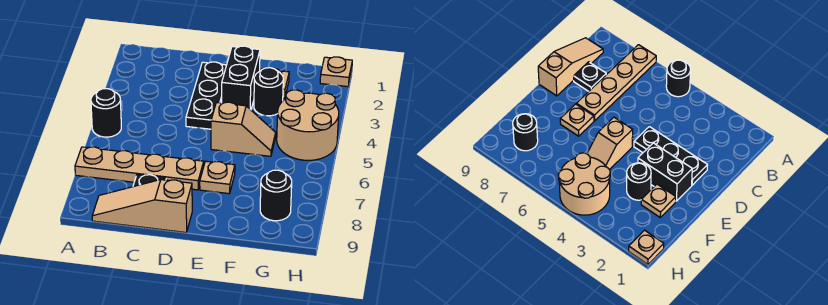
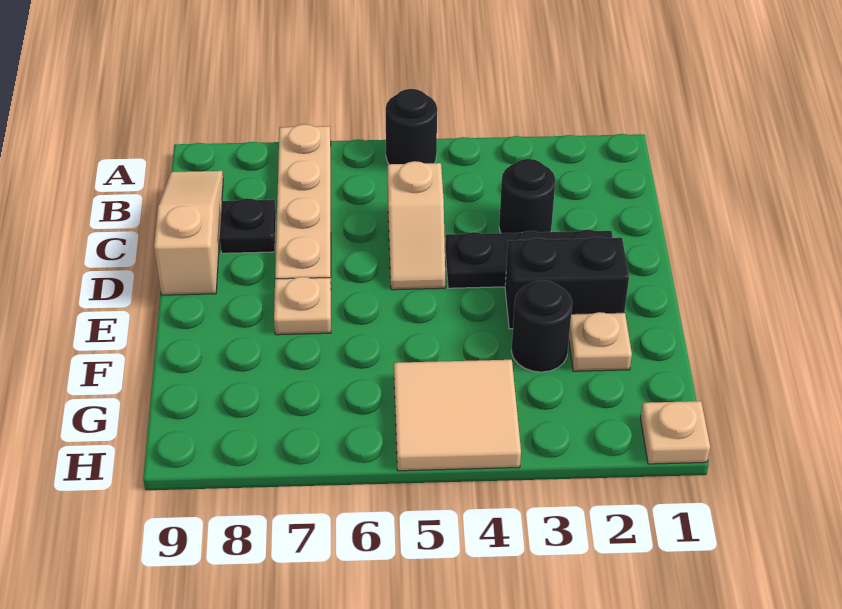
tan slope E5:F5 level 1 top E -> tan slope C5:D5 level 1 top C
tan round brick G4:H5 level 1 -> tan tile G4:H5 level 1
black round brick G8 level 1 -> black round brick C3 level 1

